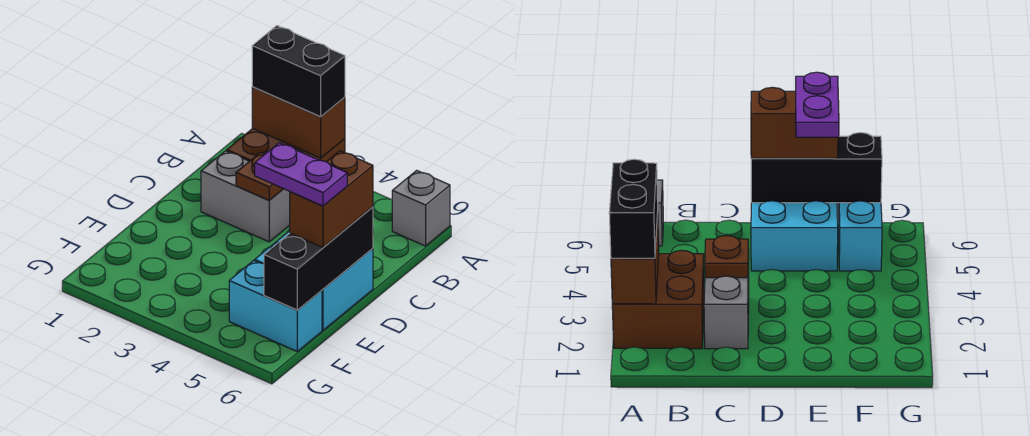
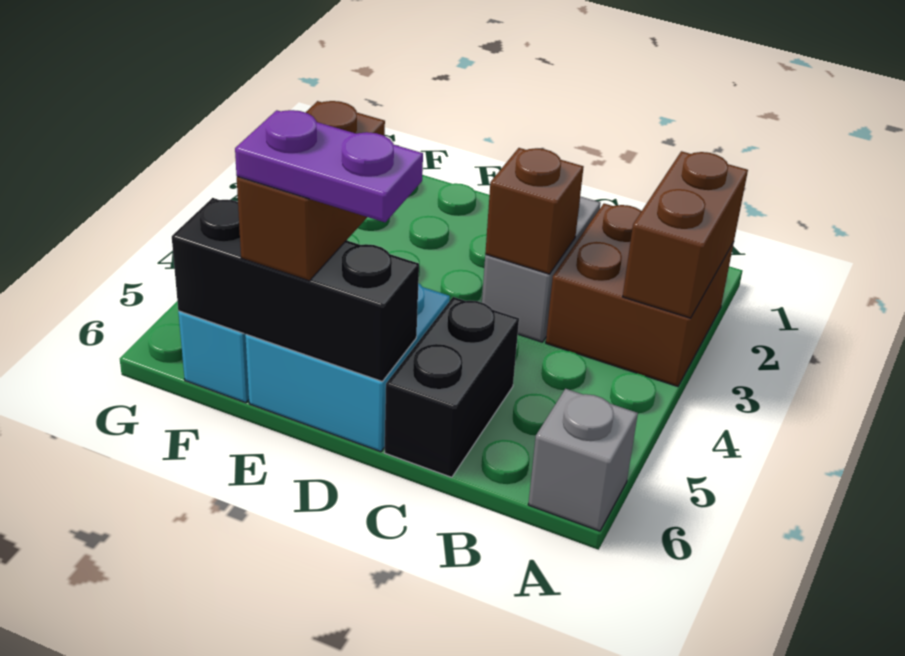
black brick A2:A3 level 3 -> black brick C5:C6 level 1
brown plate C3 level 2 -> brown brick C3 level 2
brown brick D6:E6 level 3 -> brown brick E5:E6 level 3
purple plate E5:E6 level 4 -> purple plate D6:E6 level 4

